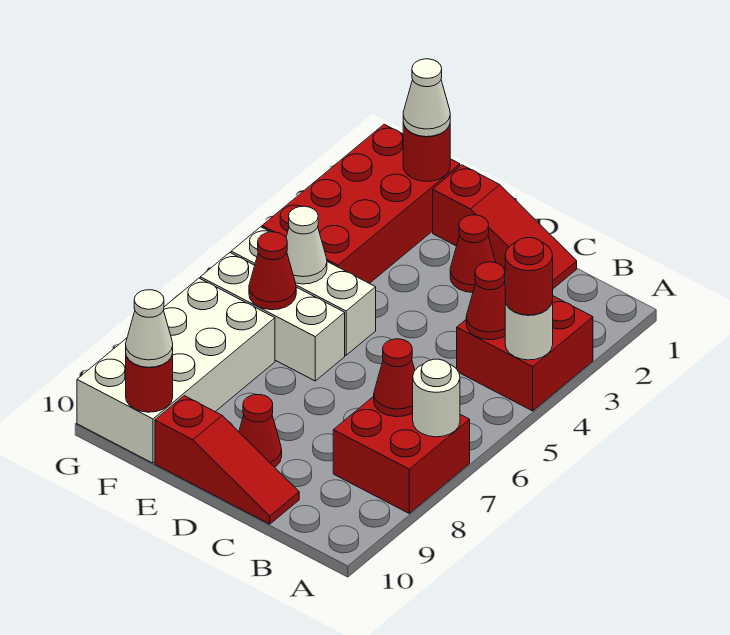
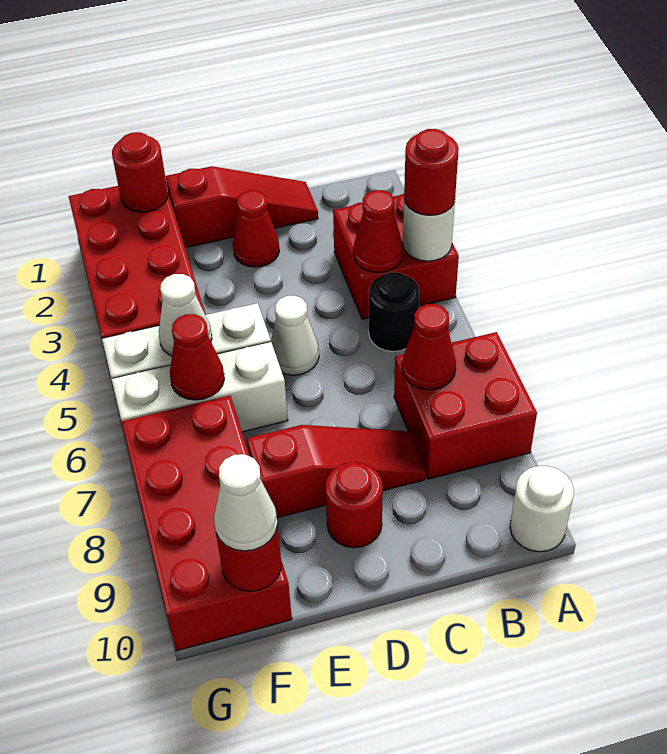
white round brick A7 level 2 -> white round brick A10 level 1
none -> black round brick B5 level 1
red slope C10:E10 level 1 top E -> red slope C8:E8 level 1 top E
red cone D9 level 1 -> red round brick D9 level 1
white cone F1 level 3 -> white cone D5 level 1
white brick F7:G10 level 1 -> red brick F7:G10 level 1

